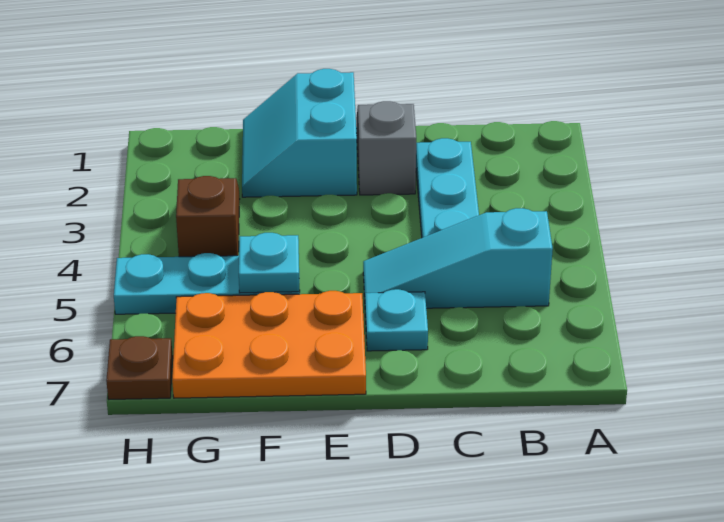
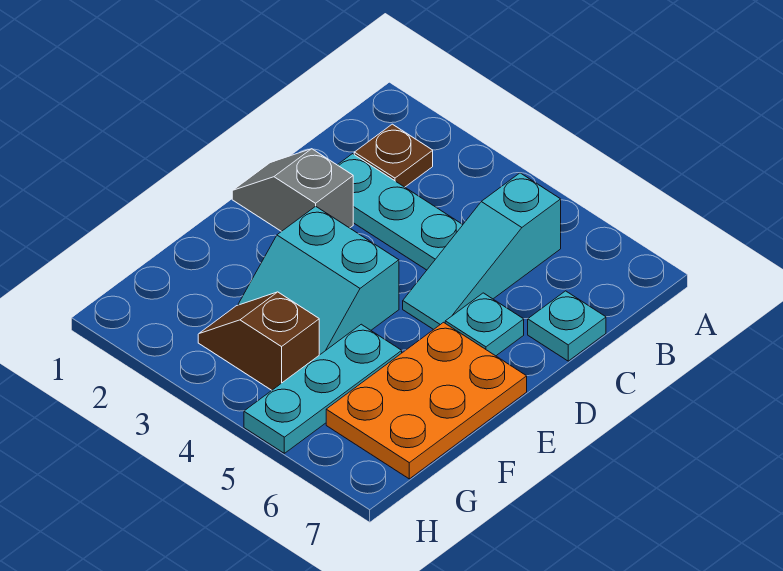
cyan slope E1:F2 level 1 top E -> cyan slope E3:F4 level 1 top E
cyan plate F5 level 2 -> cyan plate C7 level 1
brown plate H7 level 1 -> brown plate B2 level 1

